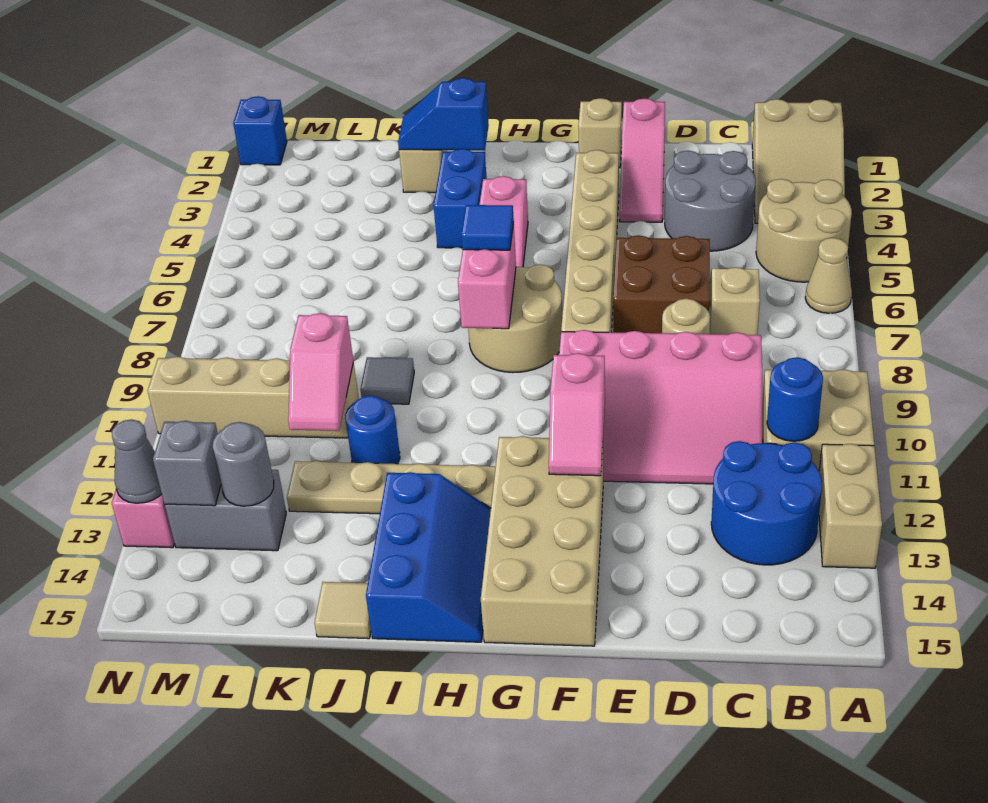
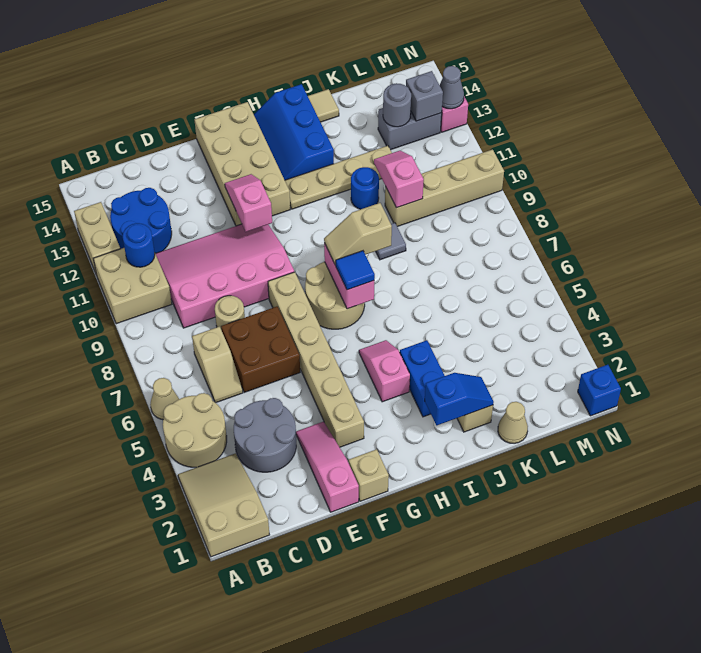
none -> tan slope H8:I8 level 3 top I
none -> tan cone K1 level 1

